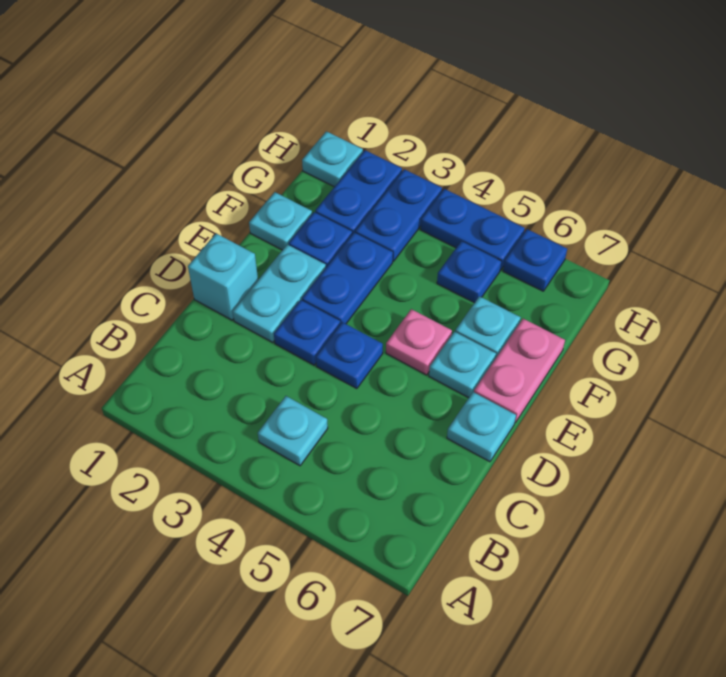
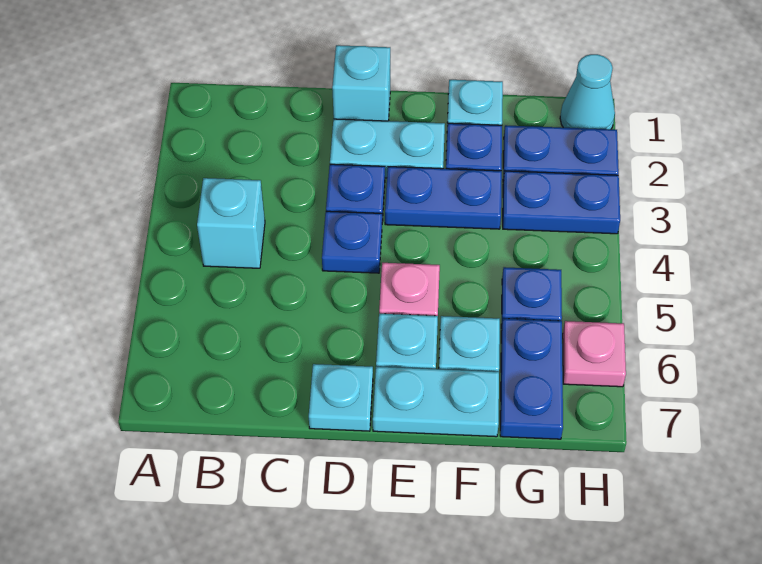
cyan plate B4 level 1 -> cyan brick B4 level 1
pink plate E7:F7 level 1 -> cyan plate E7:F7 level 1
cyan plate H1 level 1 -> cyan cone H1 level 1
blue plate H4:H5 level 1 -> blue plate G6:G7 level 1
blue plate H6 level 1 -> pink plate H6 level 1

